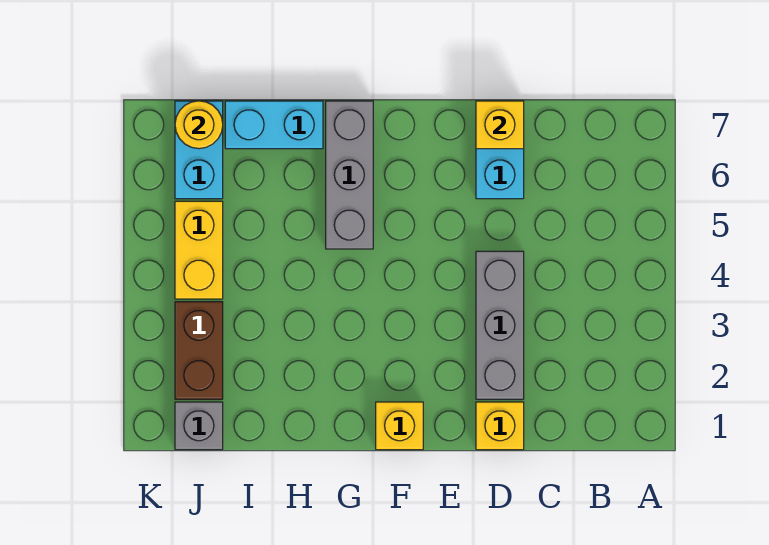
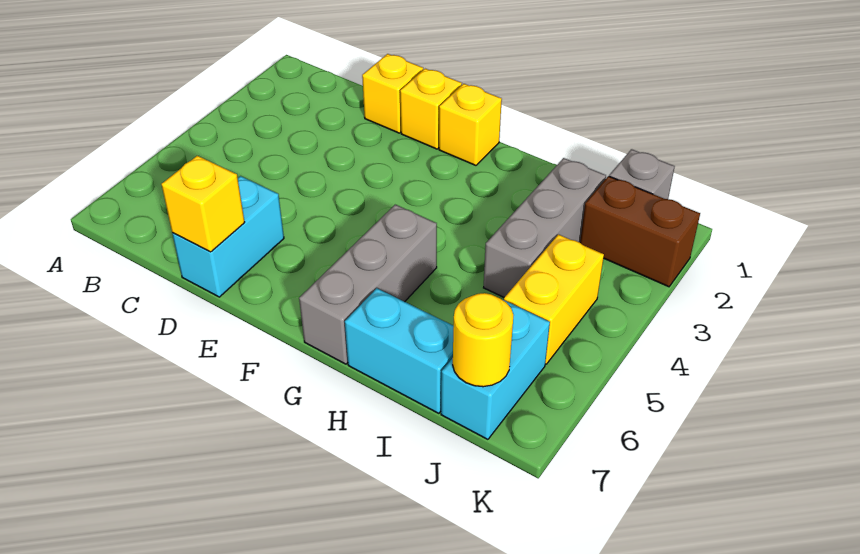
grey brick D2:D4 level 1 -> grey brick I2:I4 level 1
none -> yellow brick E1 level 1
brown brick J2:J3 level 1 -> brown brick J2:K2 level 1

